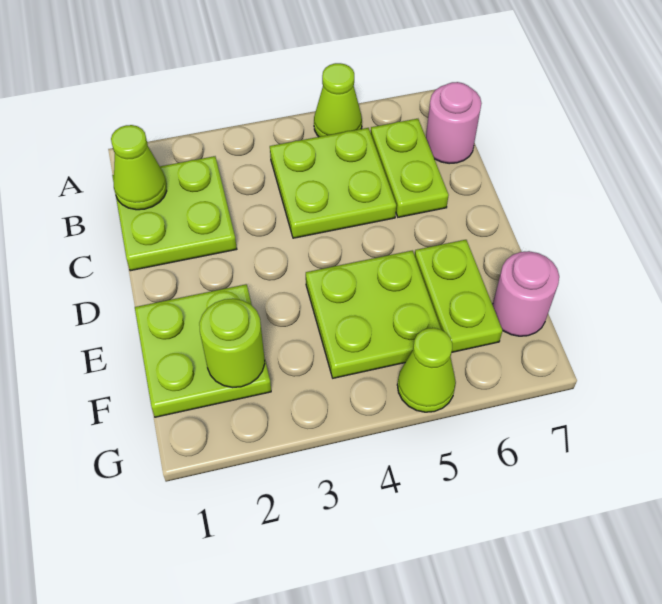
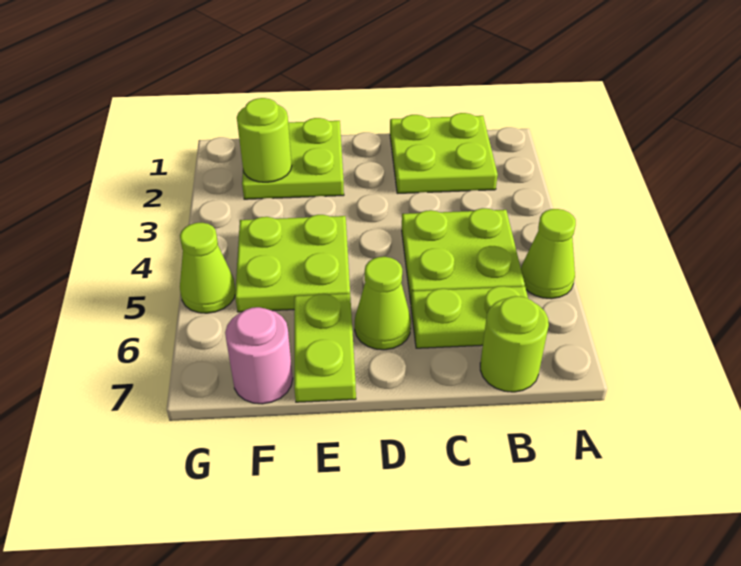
lime cone B1 level 2 -> lime cone D6 level 1
pink round brick B7 level 1 -> lime round brick B7 level 1
lime plate E6:F6 level 1 -> lime plate E6:E7 level 1

